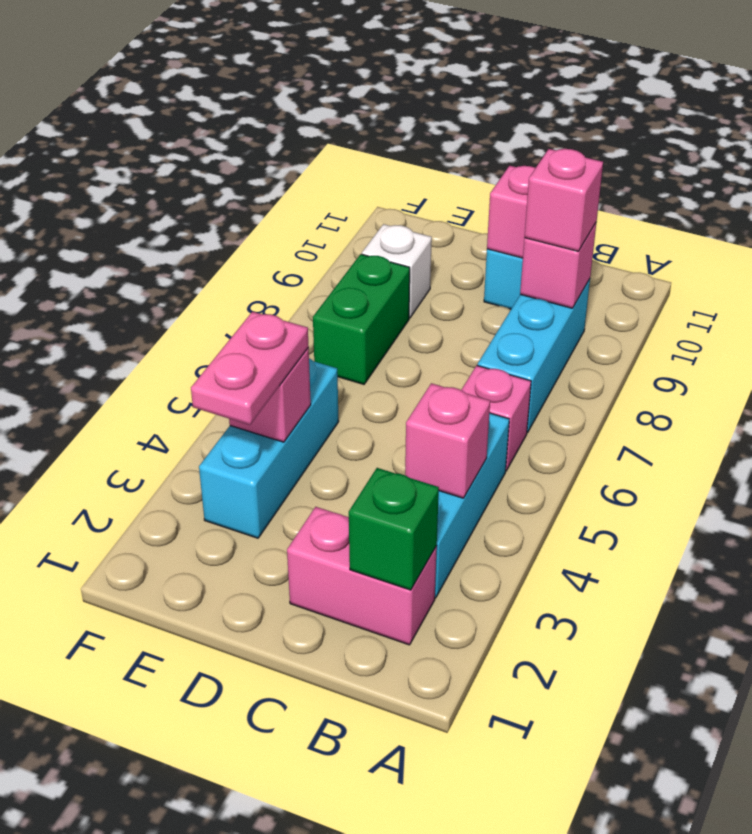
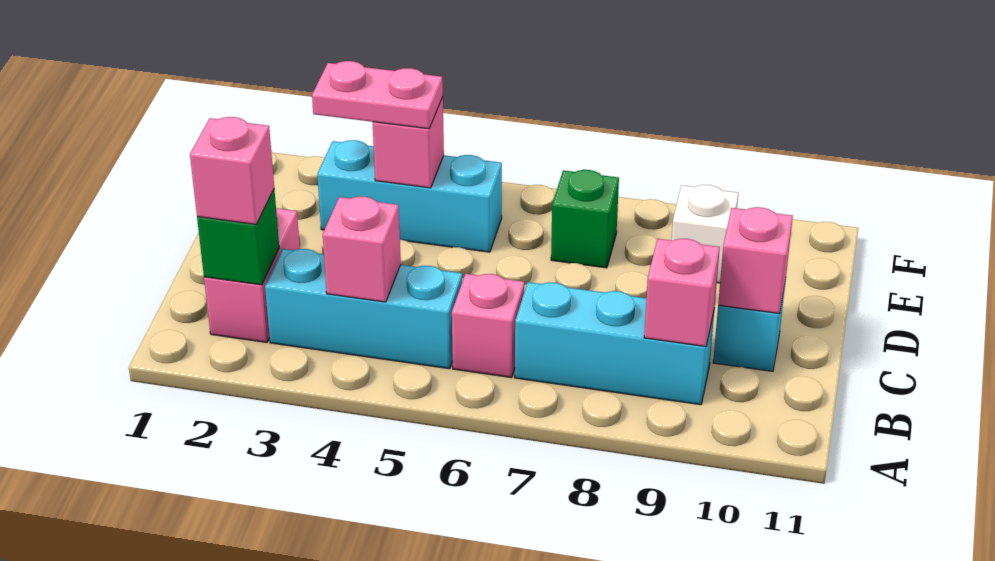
pink brick B9 level 3 -> pink brick B2 level 3
green brick E7:E8 level 1 -> green brick E7 level 1

